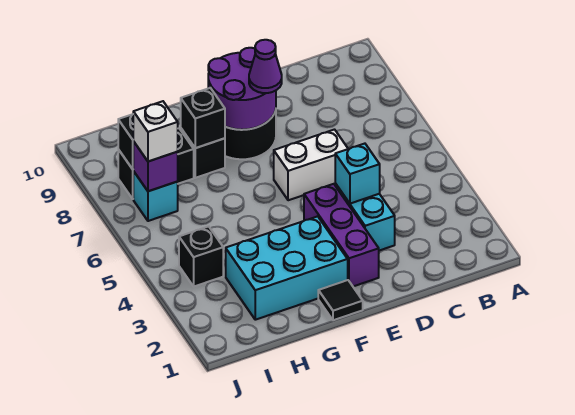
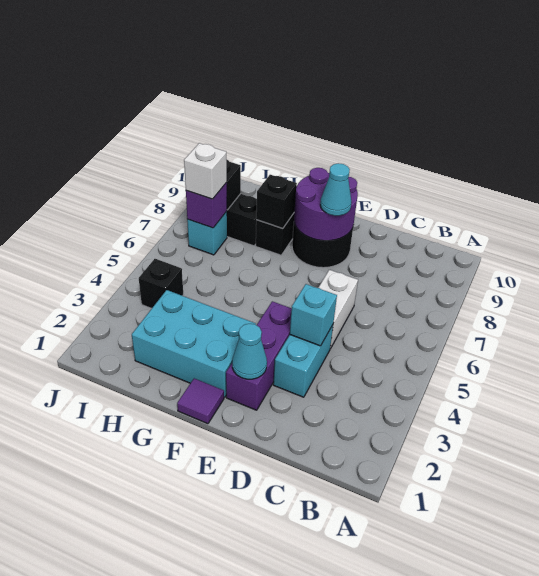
white brick D6:E6 level 1 -> white brick D5:D6 level 1
none -> cyan cone E2 level 2
purple cone E8 level 3 -> cyan cone E8 level 3
black tile F1 level 1 -> purple tile F1 level 1

